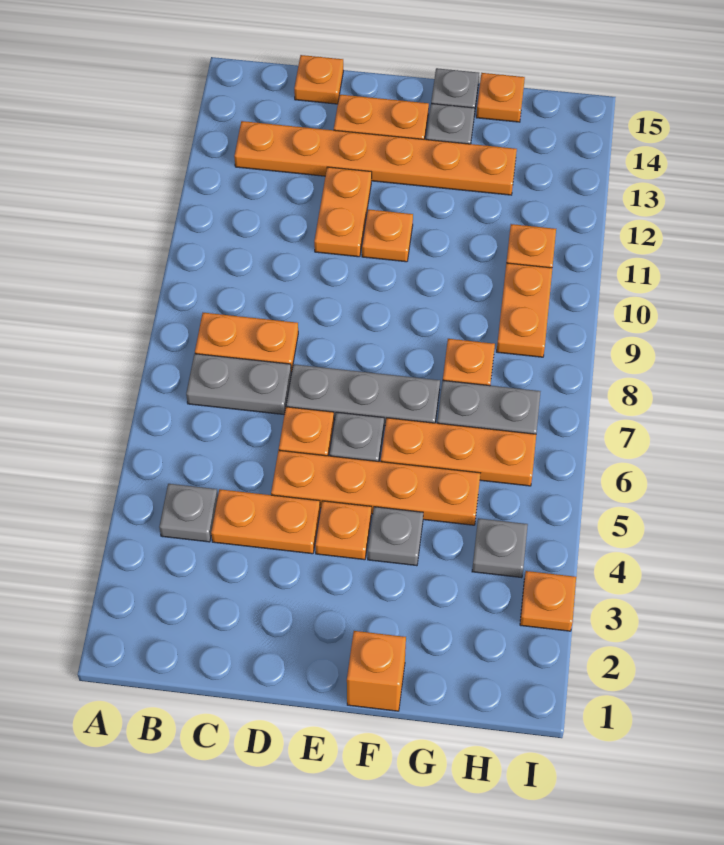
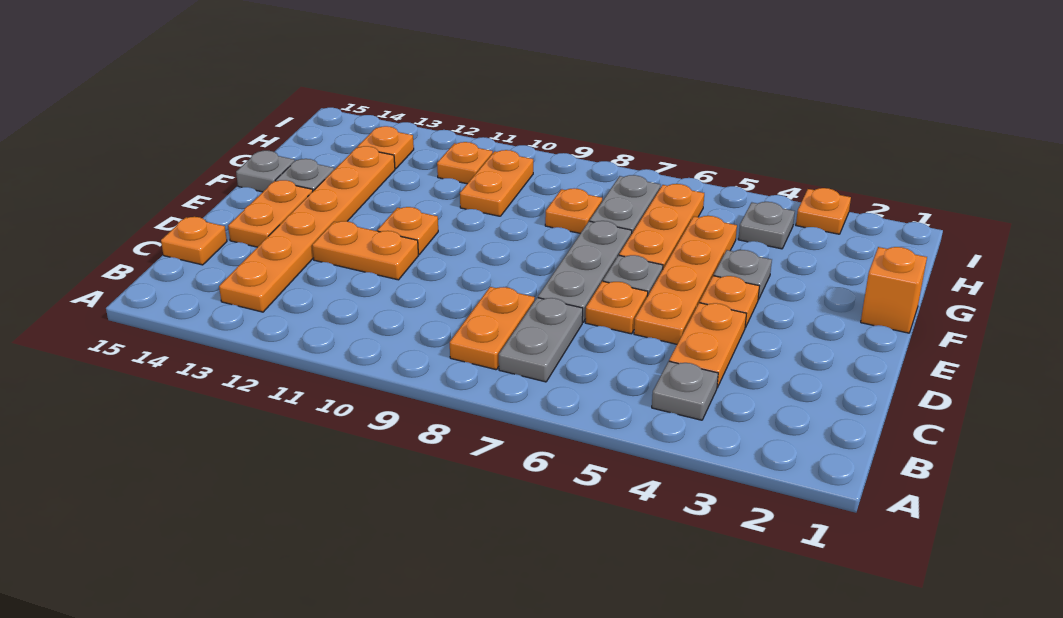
orange plate G15 level 1 -> orange plate H13 level 1
orange plate H9:H10 level 1 -> orange plate G10:H10 level 1

